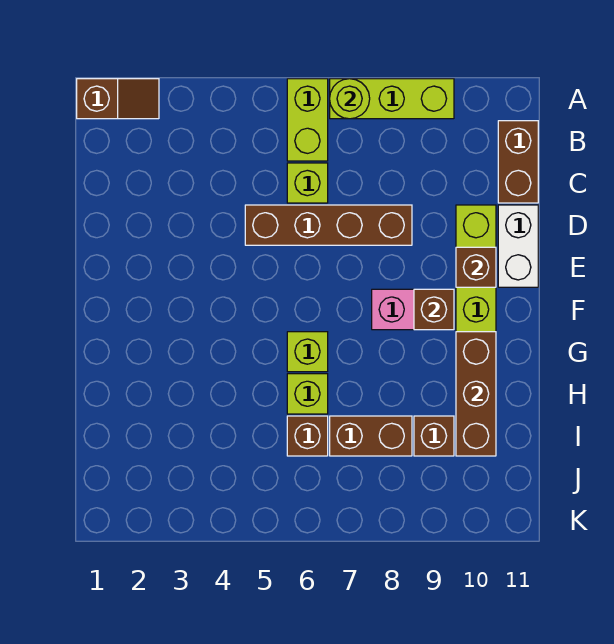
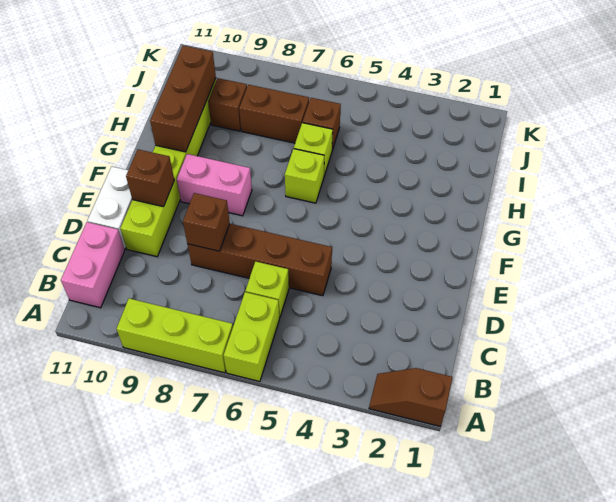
lime round brick A7 level 2 -> none
brown brick B11:C11 level 1 -> pink brick B11:C11 level 1
brown brick F9 level 2 -> brown brick D8 level 2

